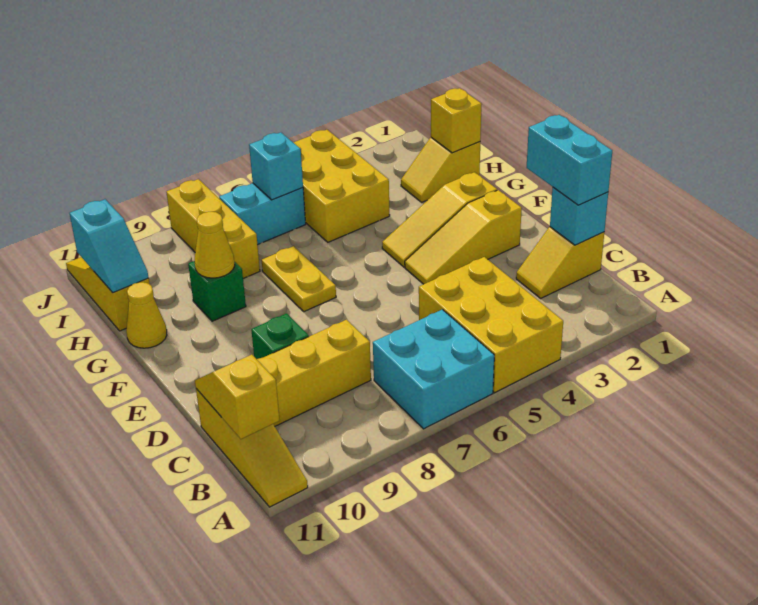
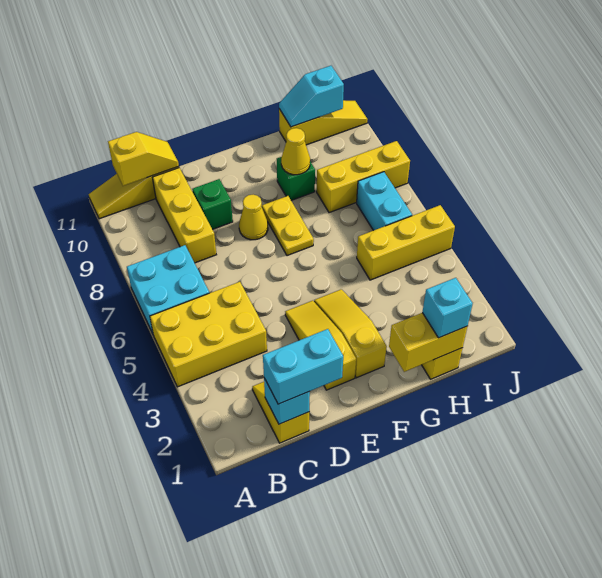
yellow plate F7:G7 level 1 -> yellow plate F7:F8 level 1
yellow cone G11 level 1 -> yellow cone E8 level 1
yellow brick H1 level 2 -> yellow brick G1:H1 level 2
yellow brick H4:J5 level 1 -> yellow brick H5:J5 level 1
cyan brick I6 level 2 -> cyan brick H1 level 3

